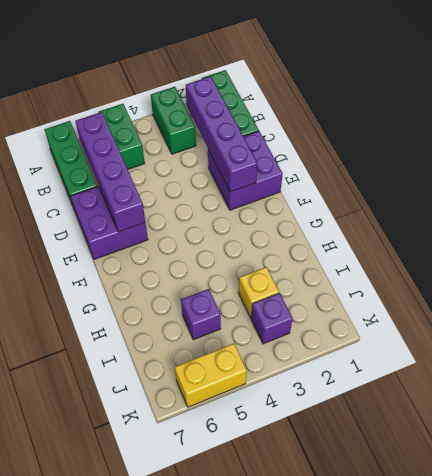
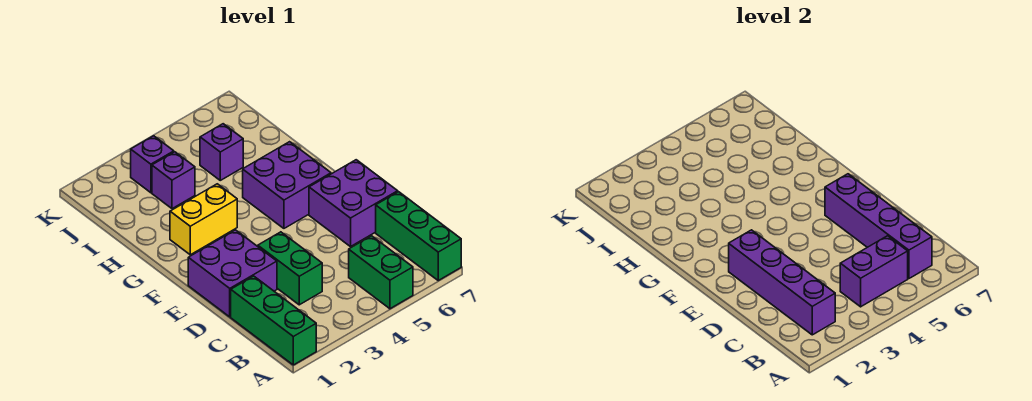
green brick A3:B3 level 1 -> green brick C3:D3 level 1
none -> purple brick B4:B5 level 2
none -> purple brick F5:G6 level 1
yellow brick I3 level 1 -> purple brick I3 level 1
yellow brick K5:K6 level 1 -> yellow brick G2:G3 level 1

